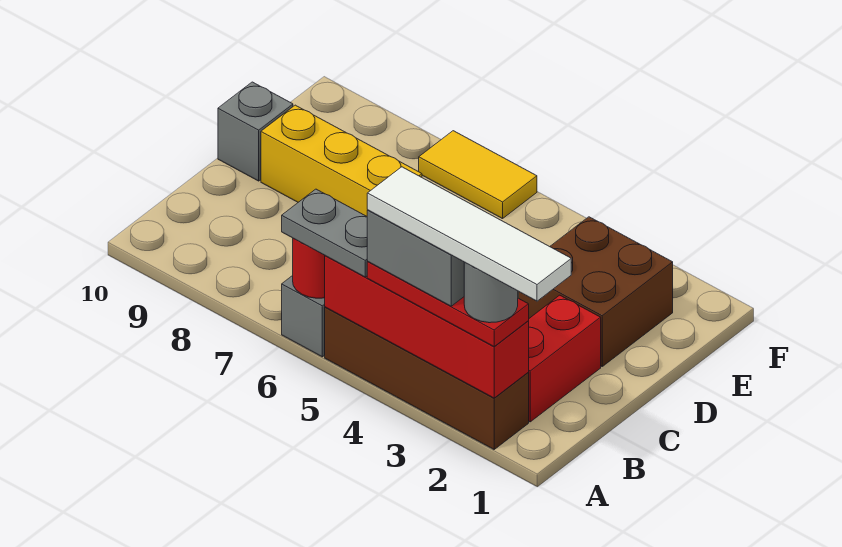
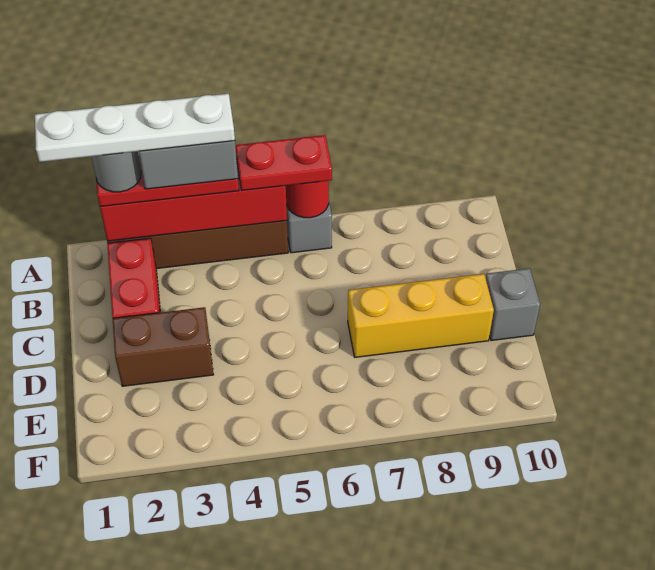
white tile A1:A4 level 5 -> white plate A1:A4 level 5
grey plate A5:A6 level 3 -> red plate A5:A6 level 3
brown brick D2:E3 level 1 -> brown brick D2:D3 level 1
yellow tile F6:F7 level 1 -> none

